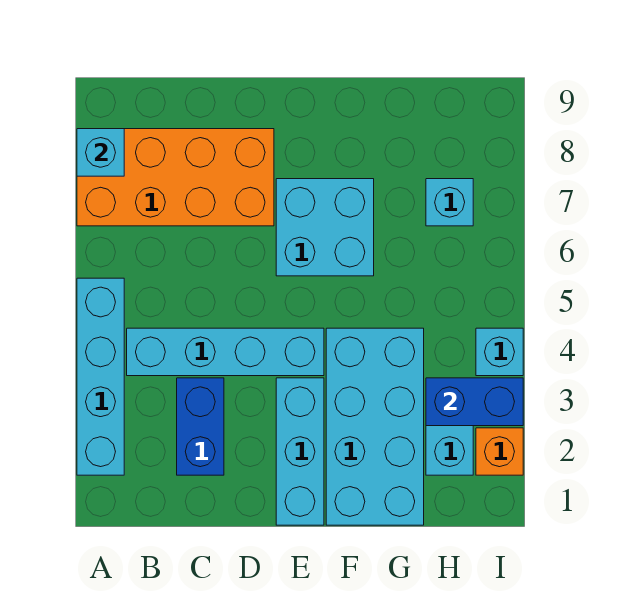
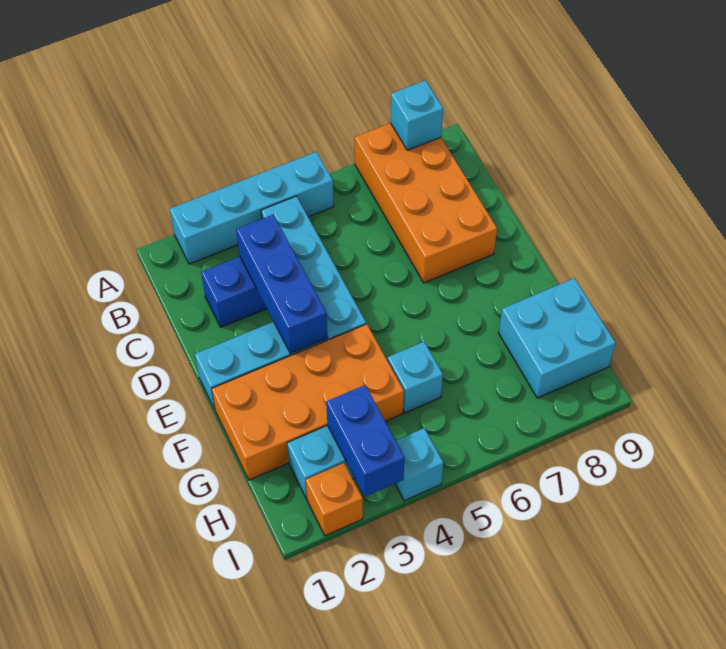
none -> blue brick C3:E3 level 2
cyan brick E6:F7 level 1 -> cyan brick G8:H9 level 1
cyan brick F1:G4 level 1 -> orange brick F1:G4 level 1
cyan brick H7 level 1 -> cyan brick G5 level 1

